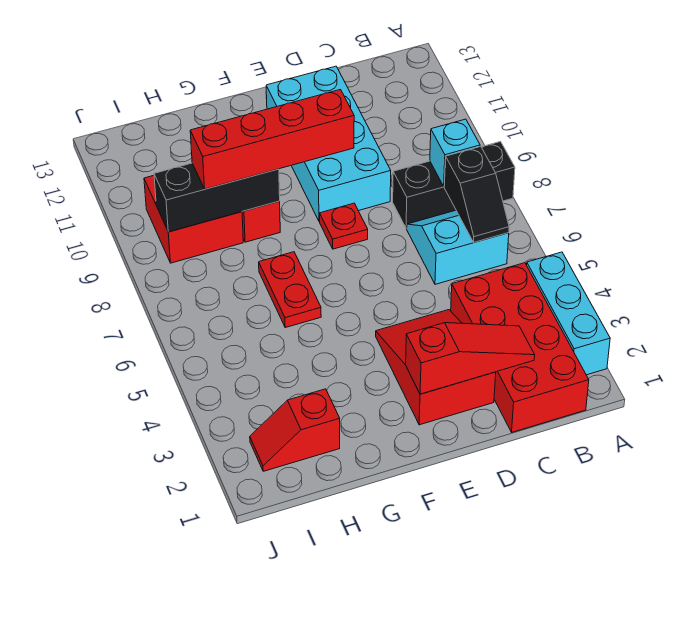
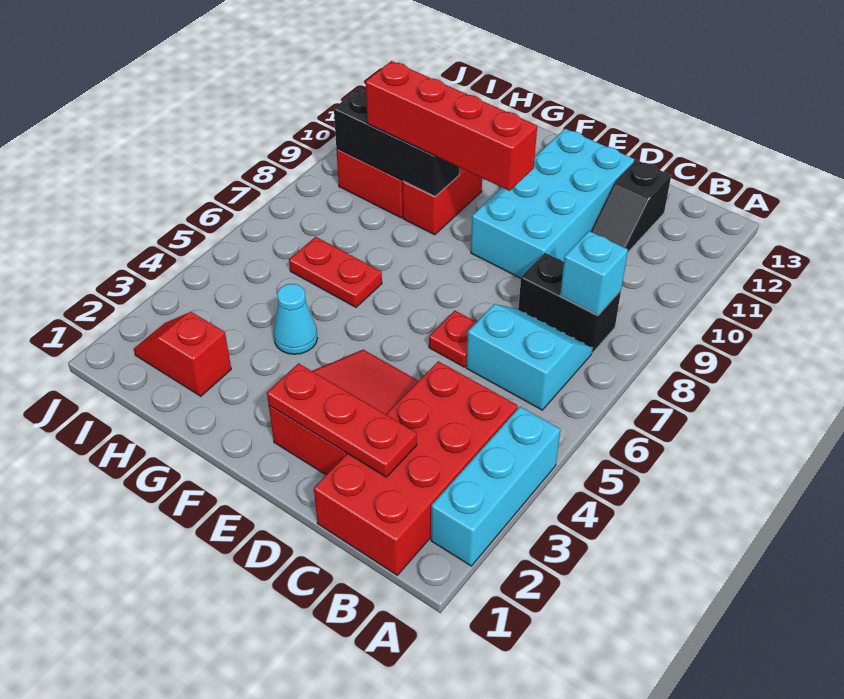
black brick A8:C8 level 1 -> black brick B8:C8 level 1
black slope B6:B7 level 2 top 7 -> black slope C11:C12 level 1 top 12
red slope C2:E2 level 2 top E -> red plate C2:E2 level 2
red plate E8 level 1 -> red plate D6 level 1
none -> cyan cone G4 level 1
red plate G6:G7 level 1 -> red plate G6:H6 level 1

